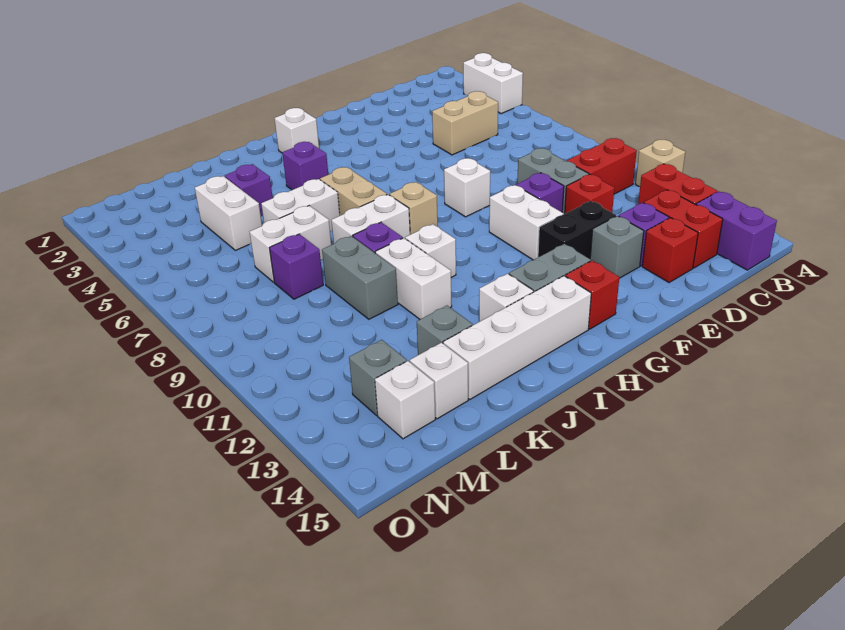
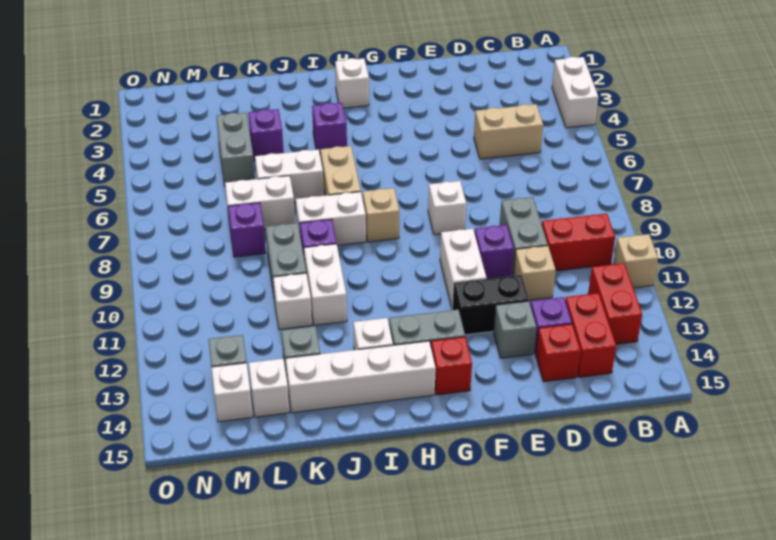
purple brick B14:B15 level 1 -> none
red brick D11 level 1 -> tan brick D11 level 1
white brick I10 level 1 -> white brick K11 level 1
white brick L4:L5 level 1 -> grey brick L4:L5 level 1

